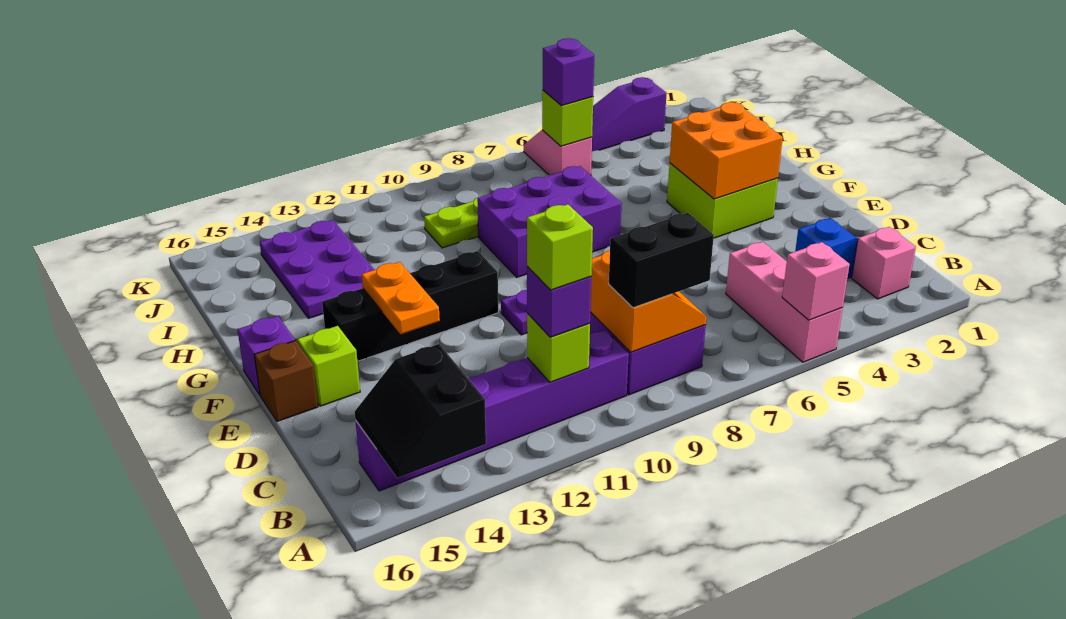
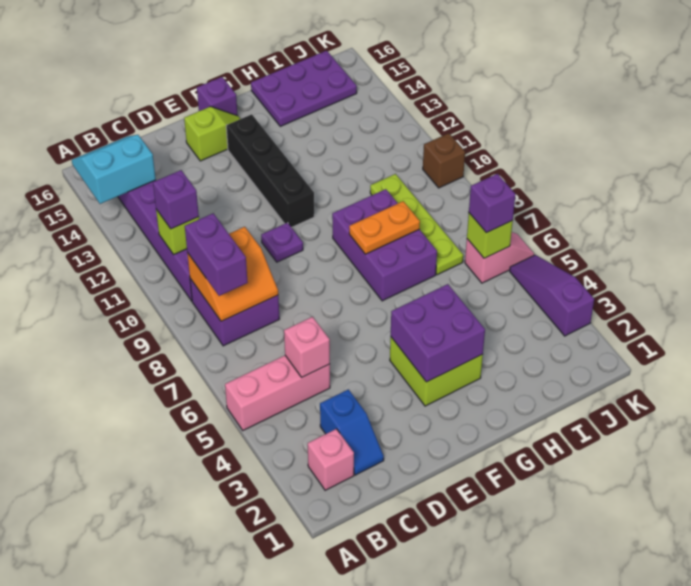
pink brick A5 level 2 -> pink brick C5 level 2
black slope A14:B15 level 2 top 14 -> cyan slope A14:B15 level 2 top 14
black brick B8:B9 level 3 -> purple brick B8:B9 level 3
lime brick B11 level 4 -> none
orange plate E13:F13 level 2 -> orange plate G8:H8 level 2
brown brick E16 level 1 -> brown brick K10 level 1
orange brick F3:G4 level 2 -> purple brick F3:G4 level 2
purple plate H13:J14 level 1 -> purple plate H15:J16 level 1

